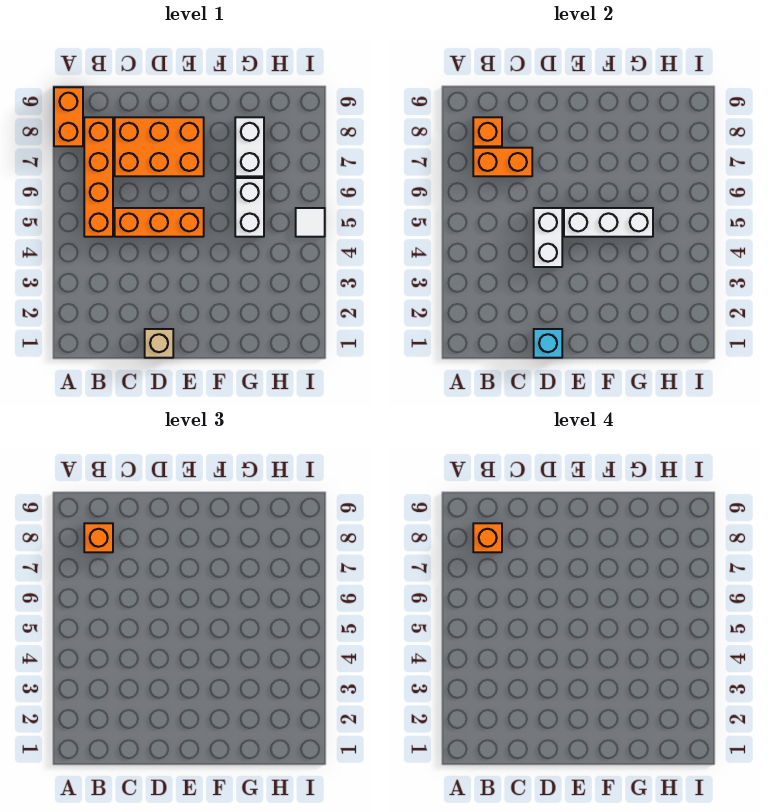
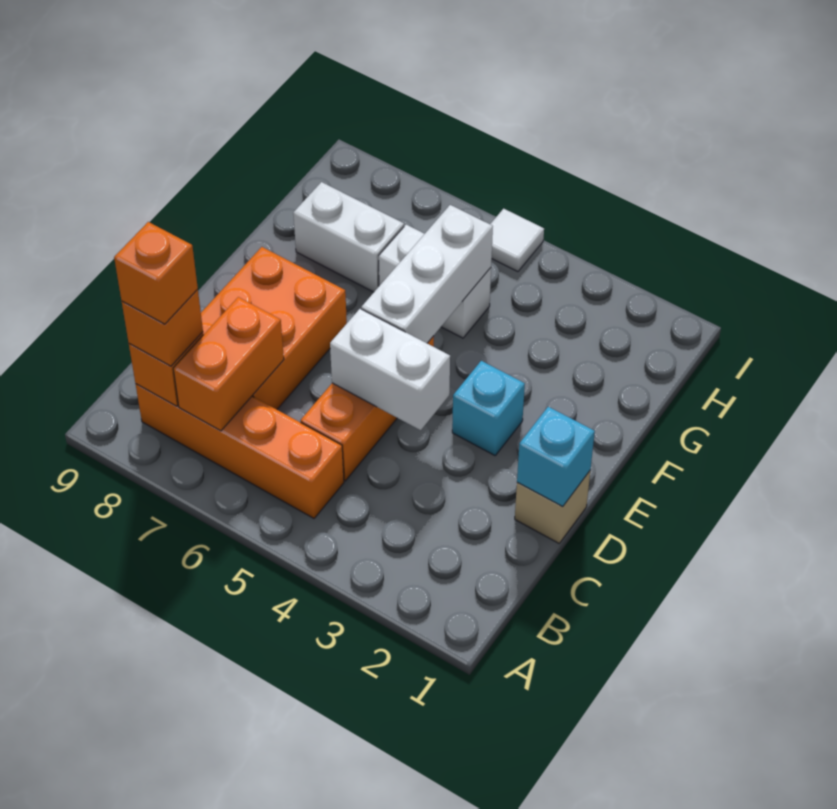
orange brick A8:A9 level 1 -> none
none -> cyan brick E3 level 1

